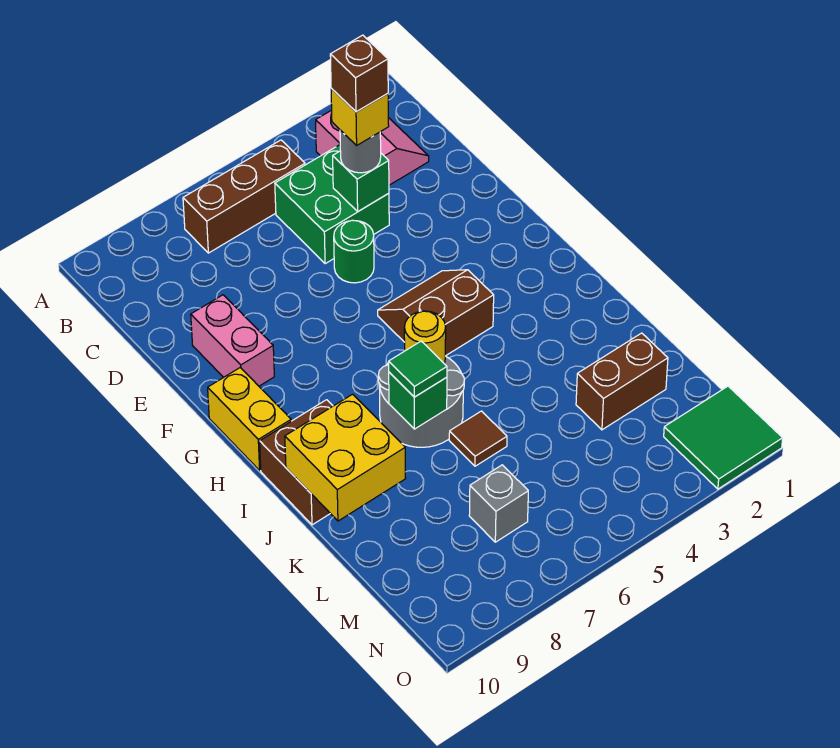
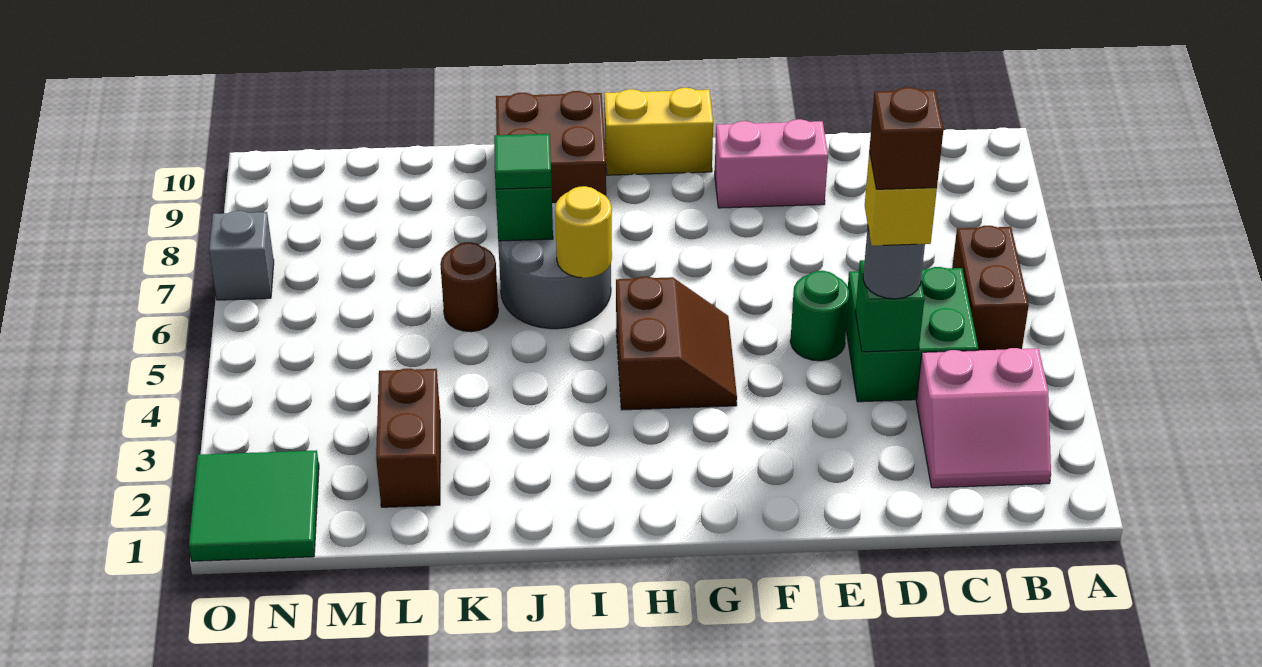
brown brick B5:B7 level 1 -> brown brick B5:B6 level 1
yellow brick J9:K10 level 2 -> none
brown tile K6 level 1 -> brown round brick K6 level 1
grey brick M7 level 1 -> grey brick O7 level 1

